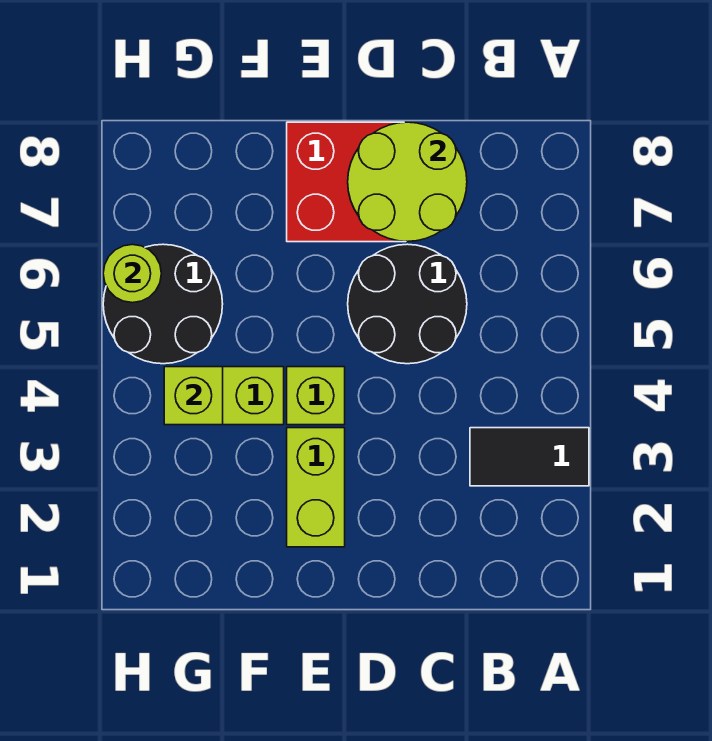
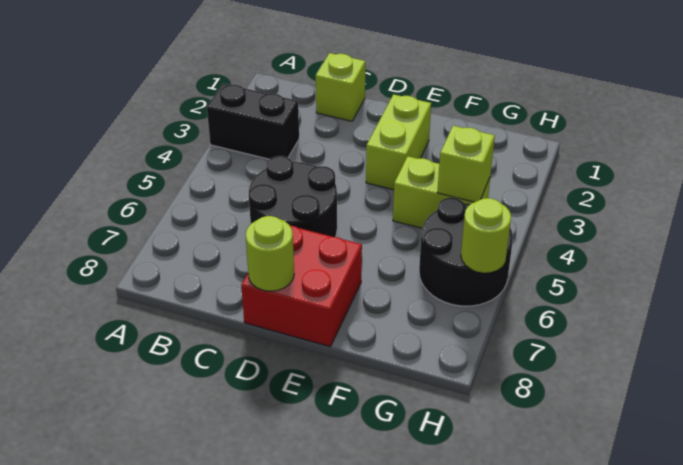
black tile A3:B3 level 1 -> black brick A3:B3 level 1
lime round brick C7:D8 level 2 -> lime round brick D8 level 2
lime brick E4 level 1 -> lime brick C1 level 1

